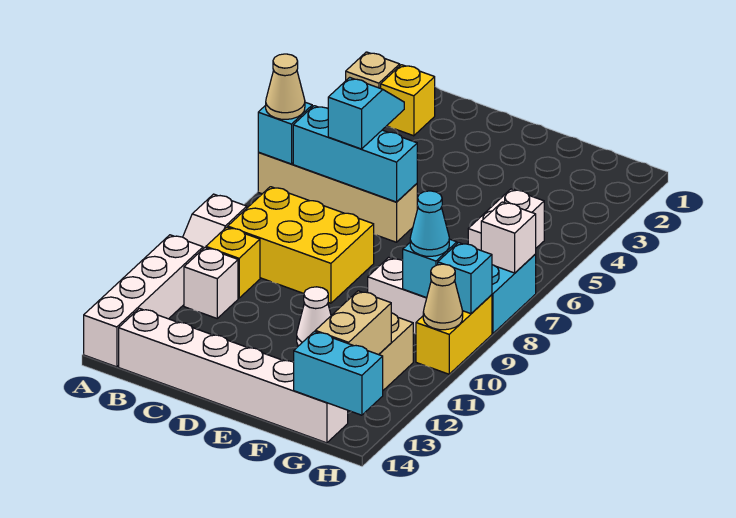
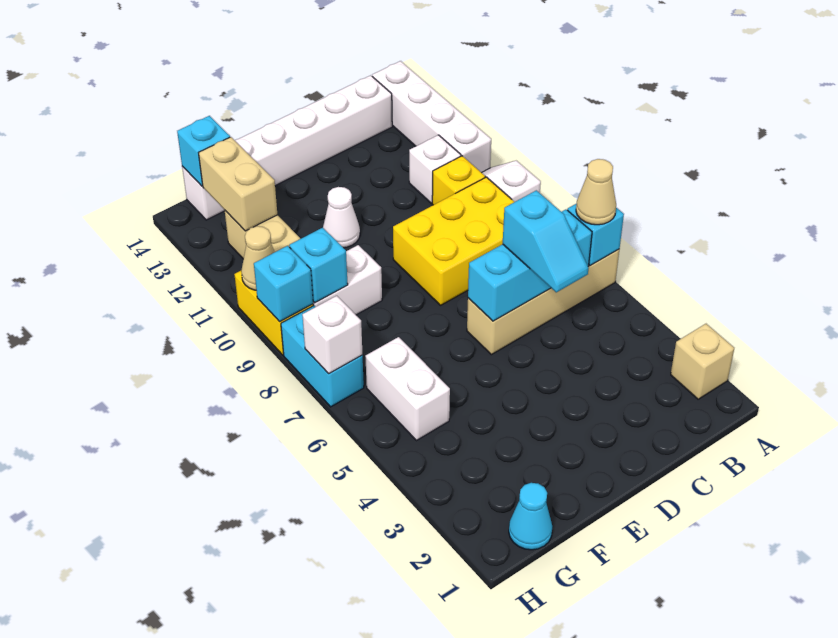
yellow brick B2 level 1 -> none
cyan cone G9 level 3 -> cyan cone G1 level 1
cyan brick G14:H14 level 2 -> cyan brick G14 level 2

